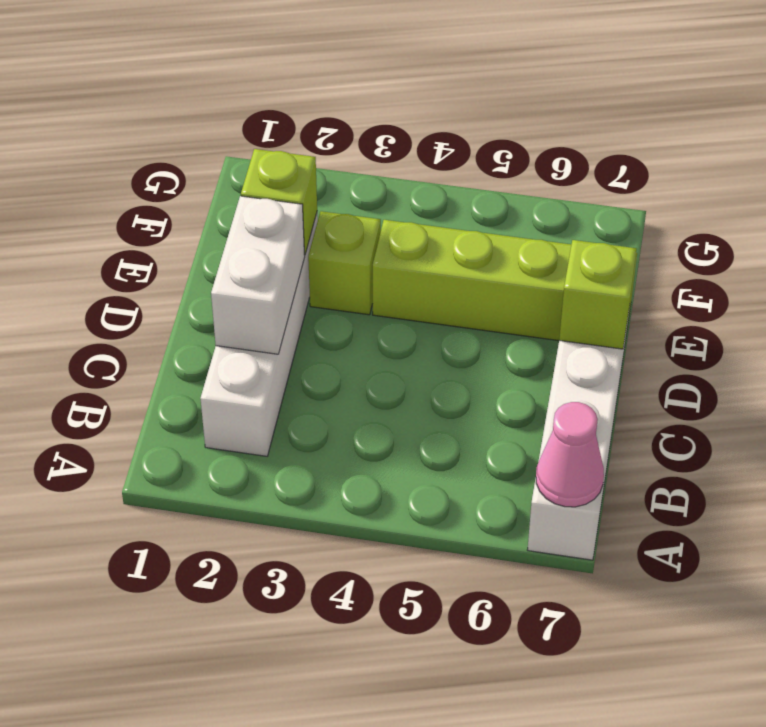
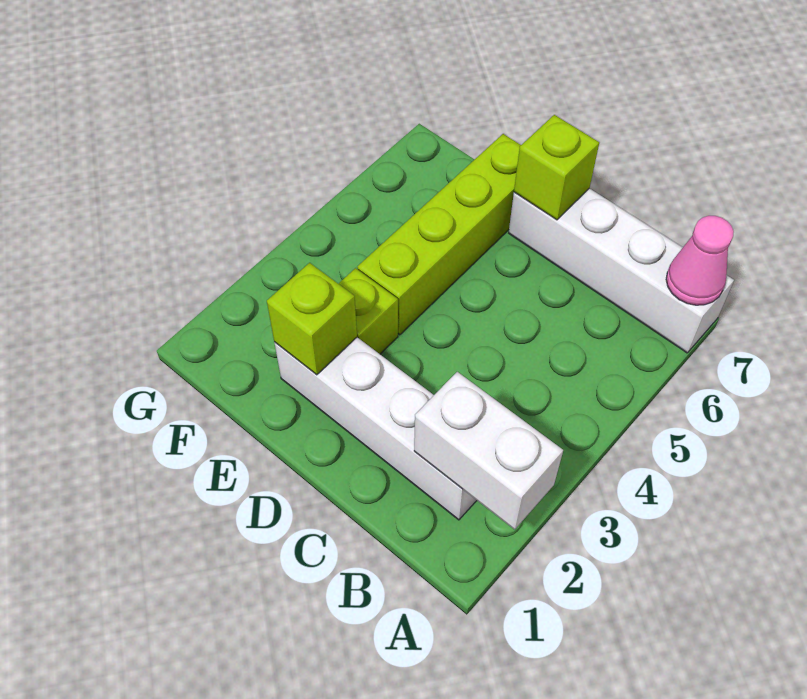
white brick C2:D2 level 2 -> white brick A2:B2 level 2

